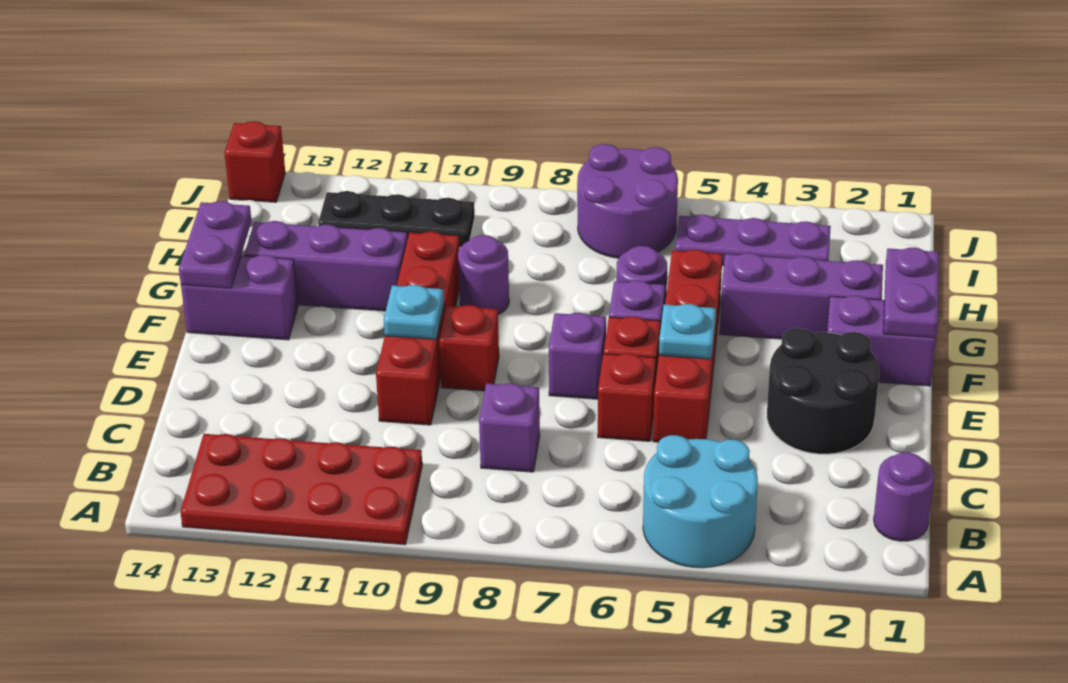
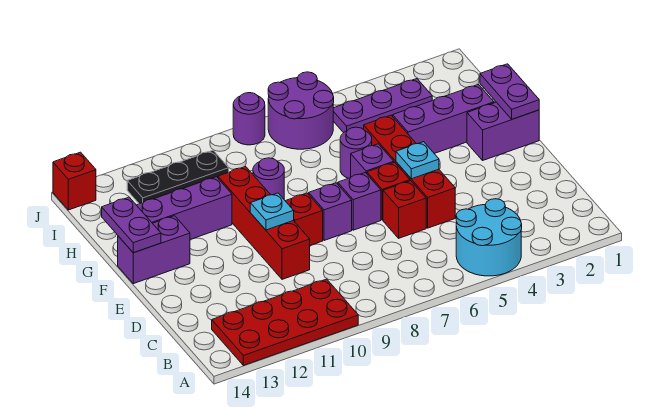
purple round brick B1 level 1 -> purple round brick J8 level 1
purple brick C8 level 1 -> purple brick E8 level 1
black round brick D2:E3 level 1 -> none

